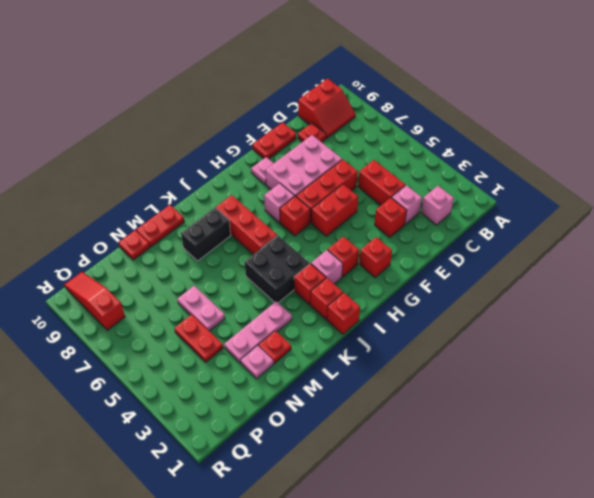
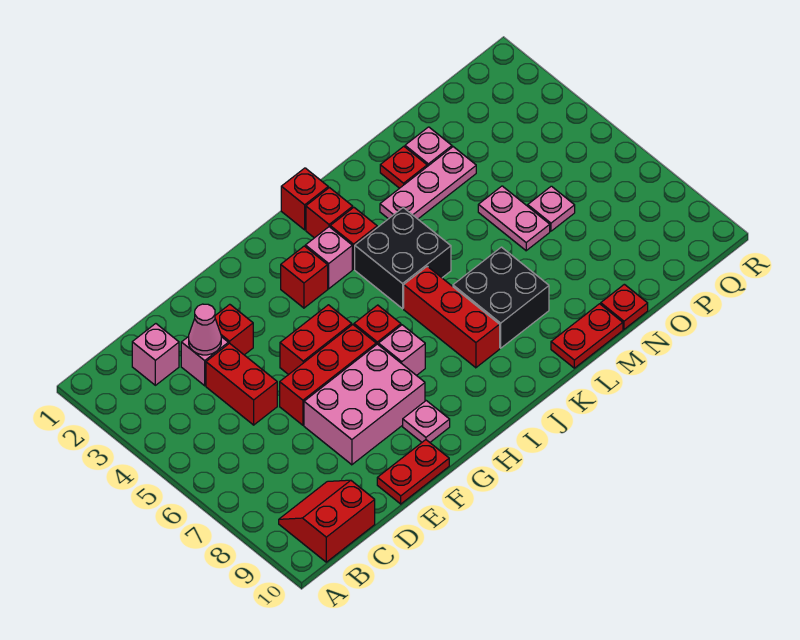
none -> pink cone D3 level 2
red plate D9 level 1 -> none
red brick G2 level 1 -> none
black brick K8:L8 level 1 -> black brick K7:L8 level 1
red plate O4:O5 level 1 -> none
none -> pink plate O6 level 1
red slope Q8:Q10 level 1 top 8 -> none

